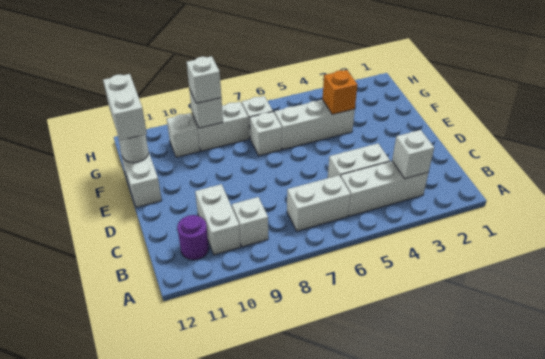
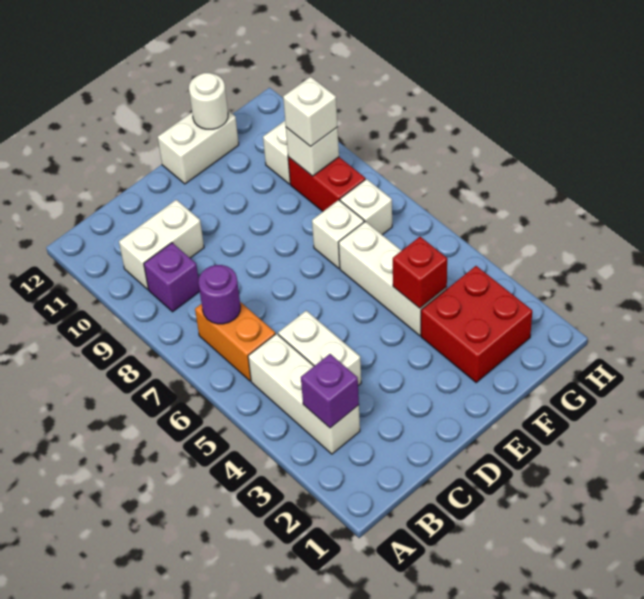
white brick B3 level 2 -> purple brick B3 level 2
white brick B6:B7 level 1 -> orange brick B6:B7 level 1
white brick B9 level 1 -> purple brick B9 level 1
purple round brick B11 level 1 -> purple round brick B7 level 2
none -> red brick F2:G3 level 1
orange brick F4 level 2 -> red brick F4 level 2
white brick F12:G12 level 3 -> none
white brick G8:G9 level 1 -> red brick G8:G9 level 1

